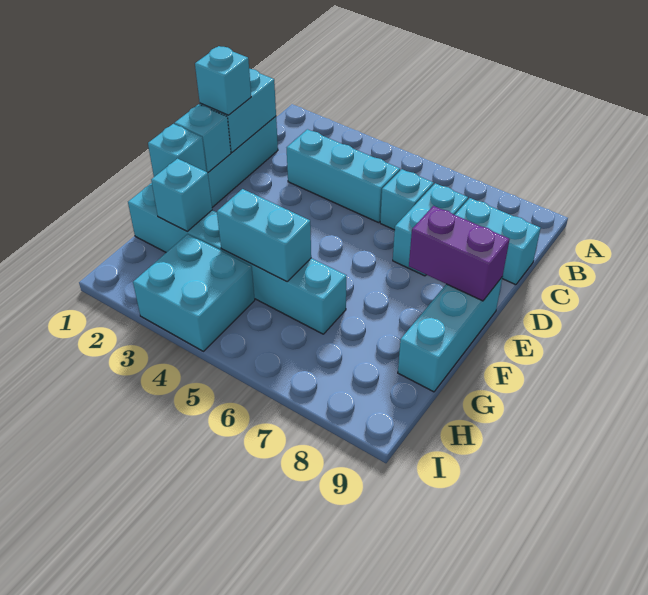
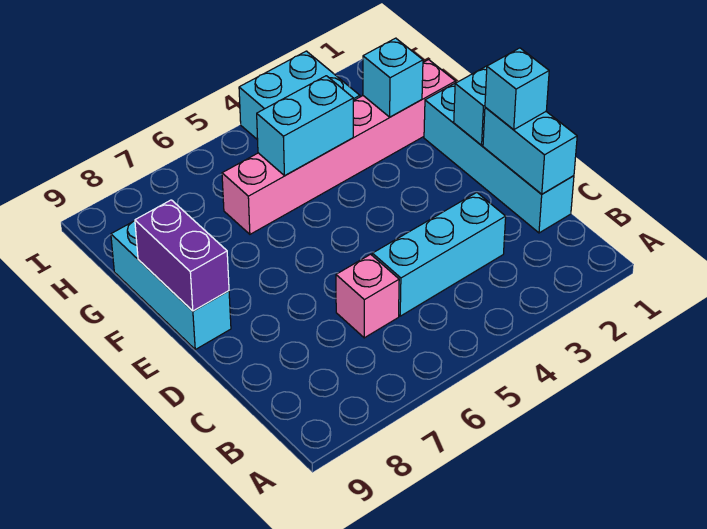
cyan brick C6 level 1 -> pink brick C6 level 1
cyan brick C7:D7 level 1 -> none
cyan brick C8:C9 level 1 -> none
purple brick E8:E9 level 2 -> purple brick E9:F9 level 2
cyan brick F1 level 2 -> none
cyan brick G1:G6 level 1 -> pink brick G1:G6 level 1

